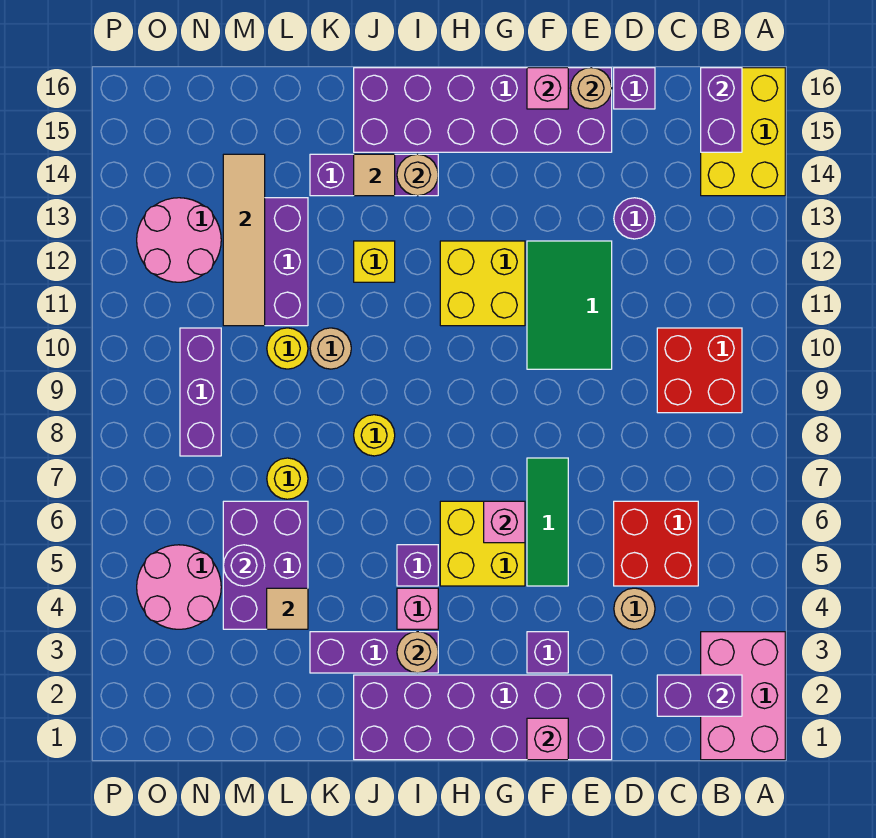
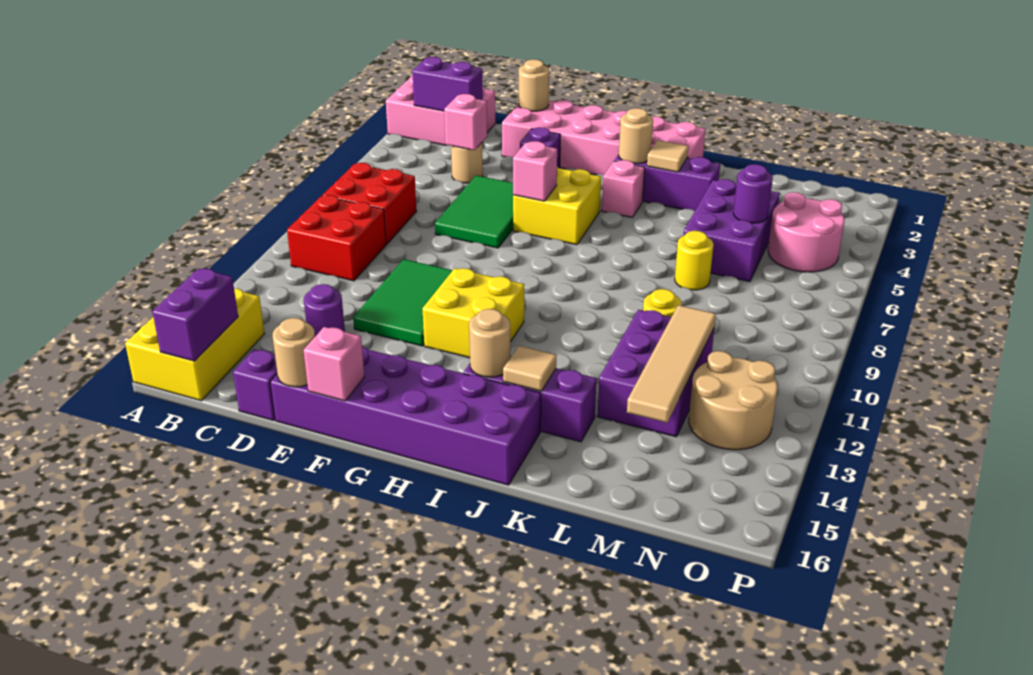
pink brick A1:B3 level 1 -> pink brick A1:C2 level 1
red brick C5:D6 level 1 -> red brick B7:C8 level 1
purple brick E1:J2 level 1 -> pink brick E1:J2 level 1
pink brick F1 level 2 -> pink brick D4 level 2
green tile F5:F7 level 1 -> green tile E5:F7 level 1
purple brick I5 level 1 -> none
yellow round brick J8 level 1 -> none
yellow brick J12 level 1 -> none
tan round brick K10 level 1 -> tan round brick E1 level 2
tan tile L4 level 2 -> tan tile J3 level 2
purple brick N8:N10 level 1 -> none
pink round brick N12:O13 level 1 -> tan round brick N12:O13 level 1

